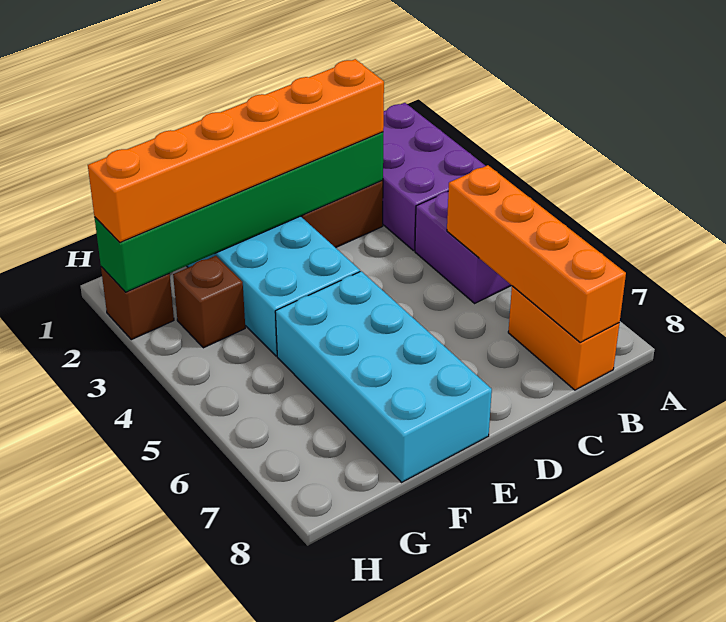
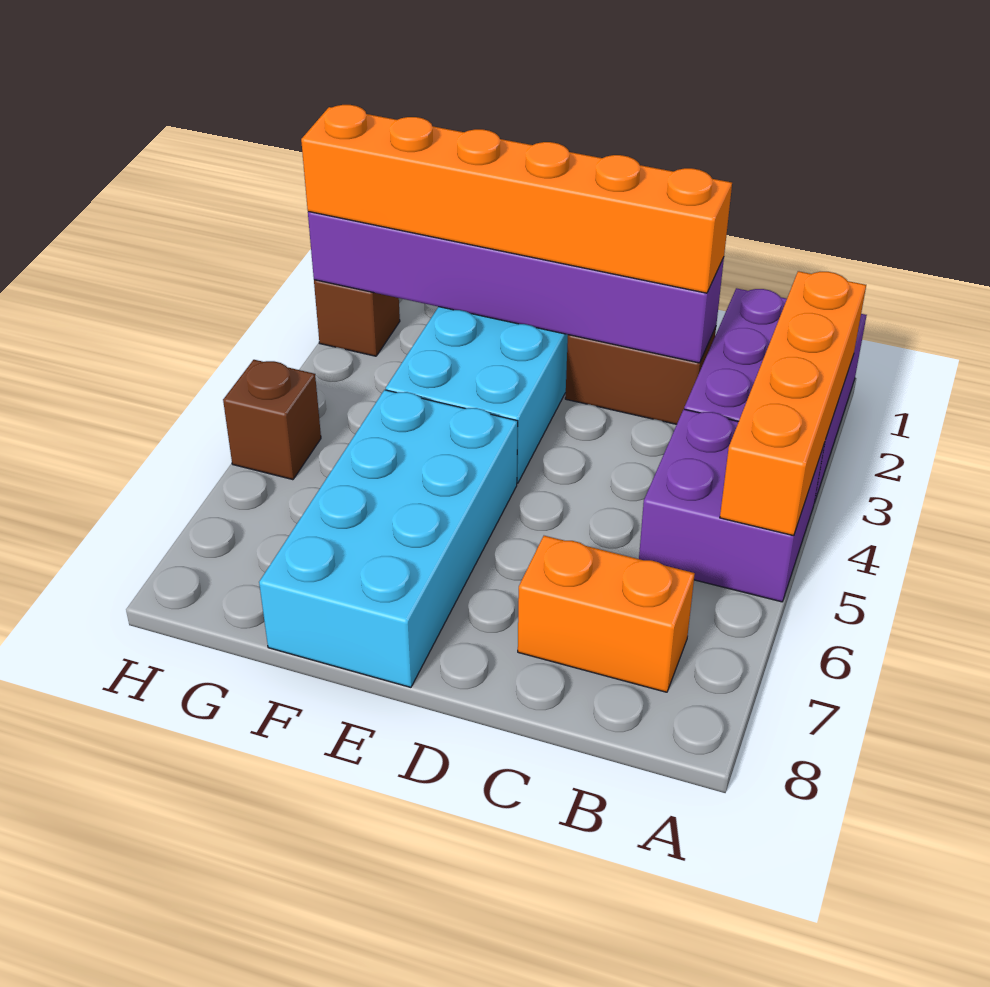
orange brick B5:B8 level 2 -> orange brick A2:A5 level 2
orange brick B7:B8 level 1 -> orange brick B7:C7 level 1
green brick C2:H2 level 2 -> purple brick C2:H2 level 2
brown brick G3 level 1 -> brown brick H5 level 1

